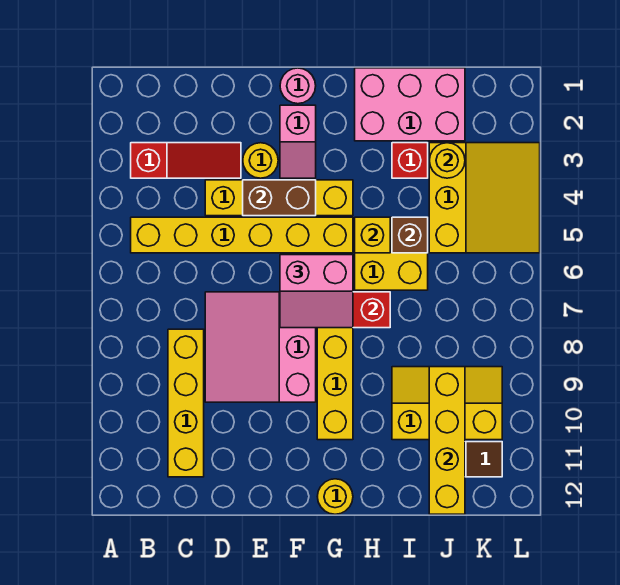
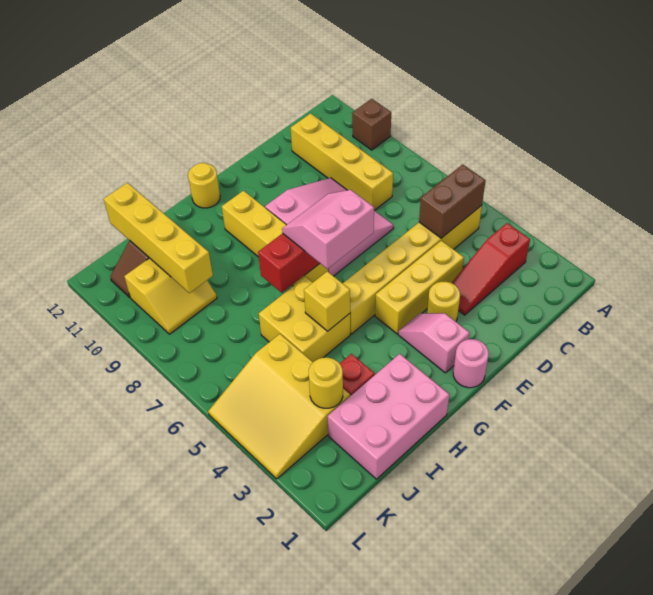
yellow brick D4:G4 level 1 -> yellow brick D4:F4 level 1
brown brick E4:F4 level 2 -> brown brick B5:C5 level 2
brown brick I5 level 2 -> brown brick A10 level 1
yellow slope I9:K10 level 1 top 10 -> yellow slope J9:K10 level 1 top 10

